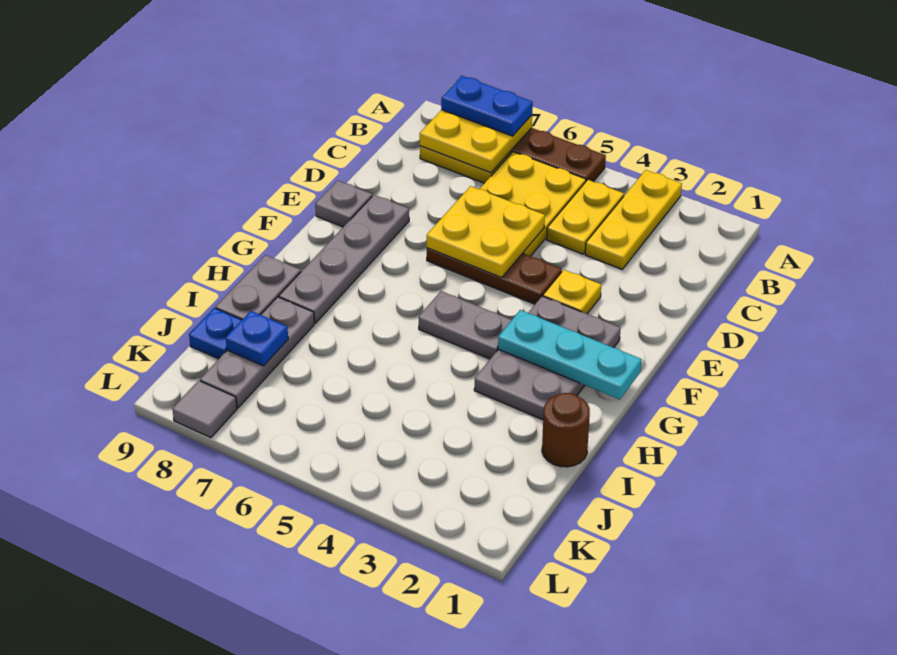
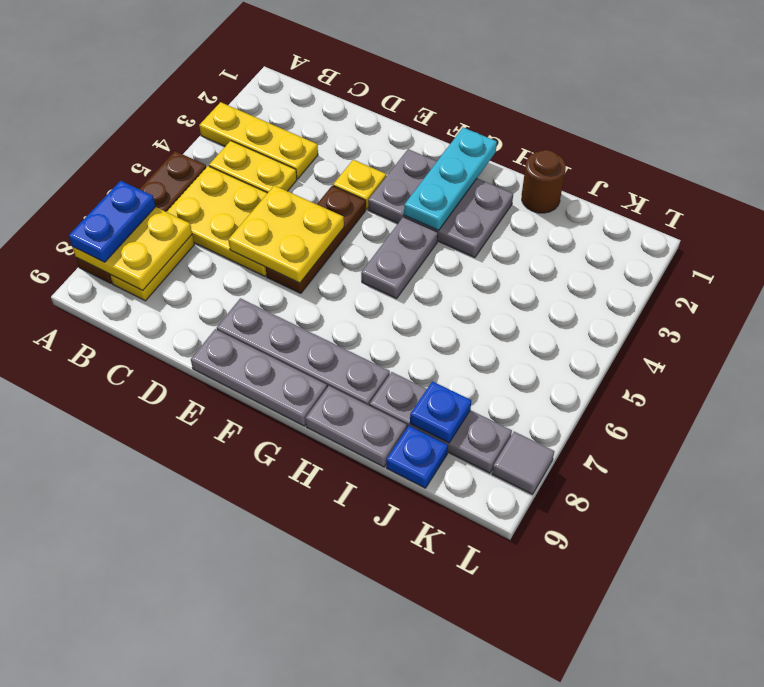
grey plate E9 level 1 -> grey plate E9:G9 level 1

